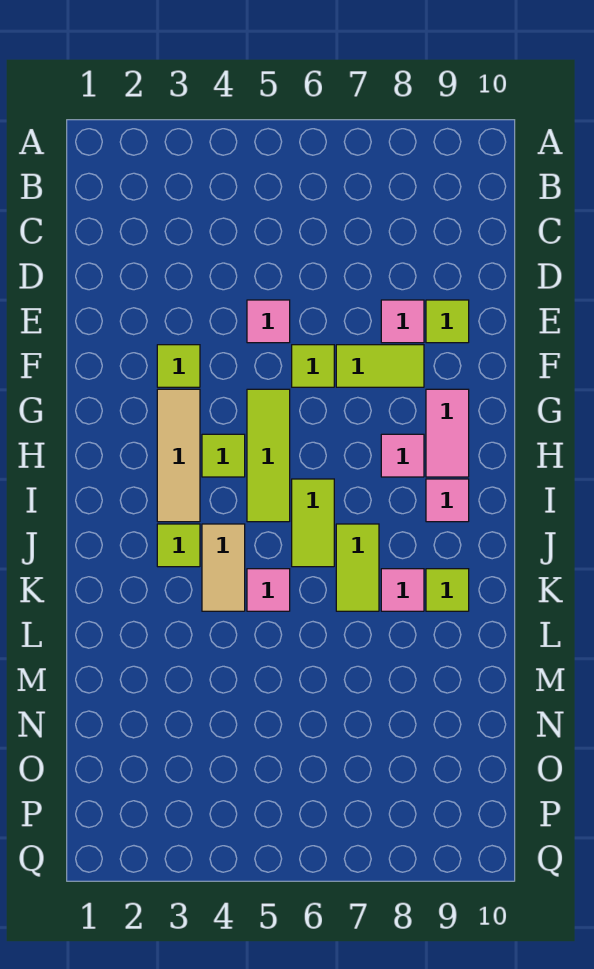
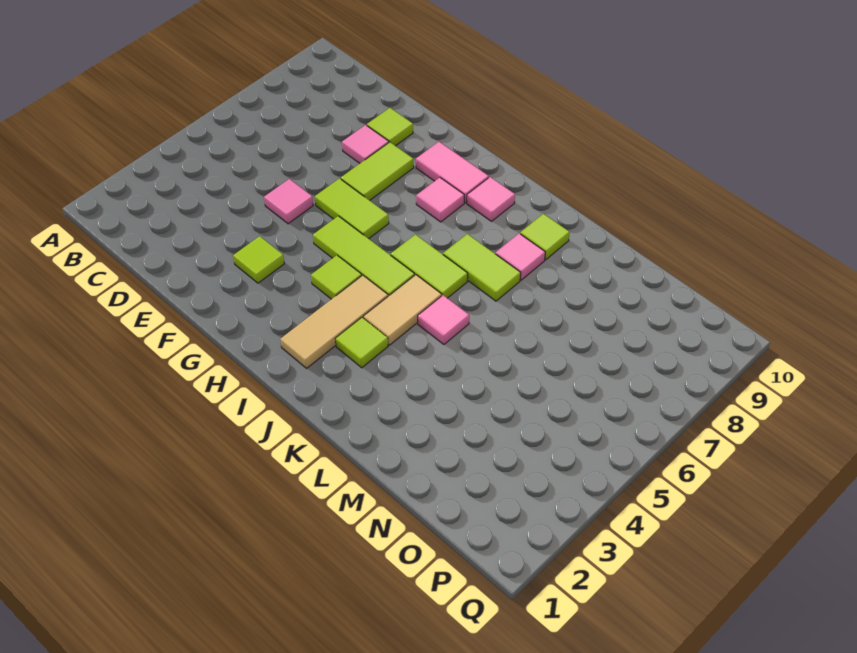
lime tile F6 level 1 -> lime tile F6:G6 level 1
tan tile G3:I3 level 1 -> tan tile I2:I4 level 1
tan tile J4:K4 level 1 -> tan tile J4:J5 level 1

